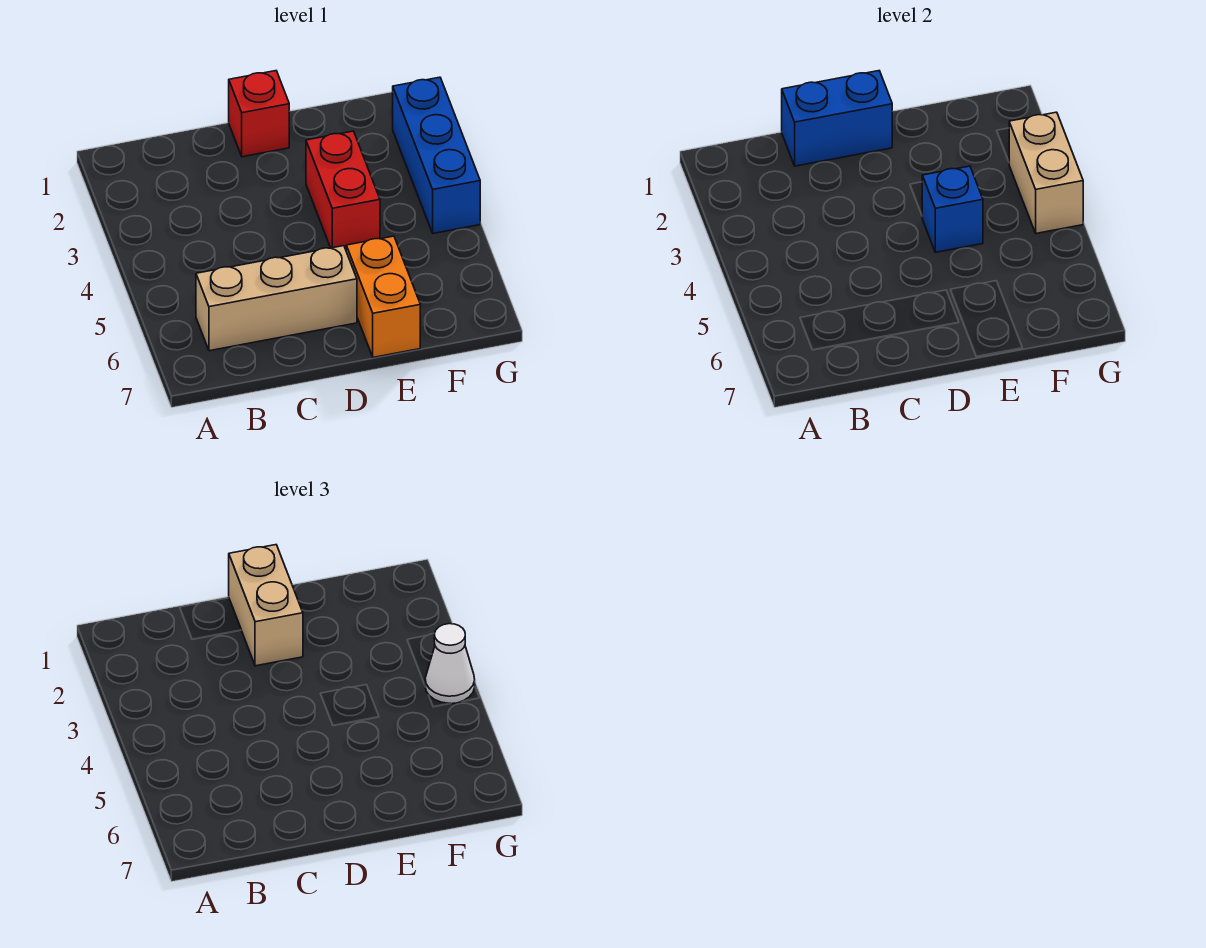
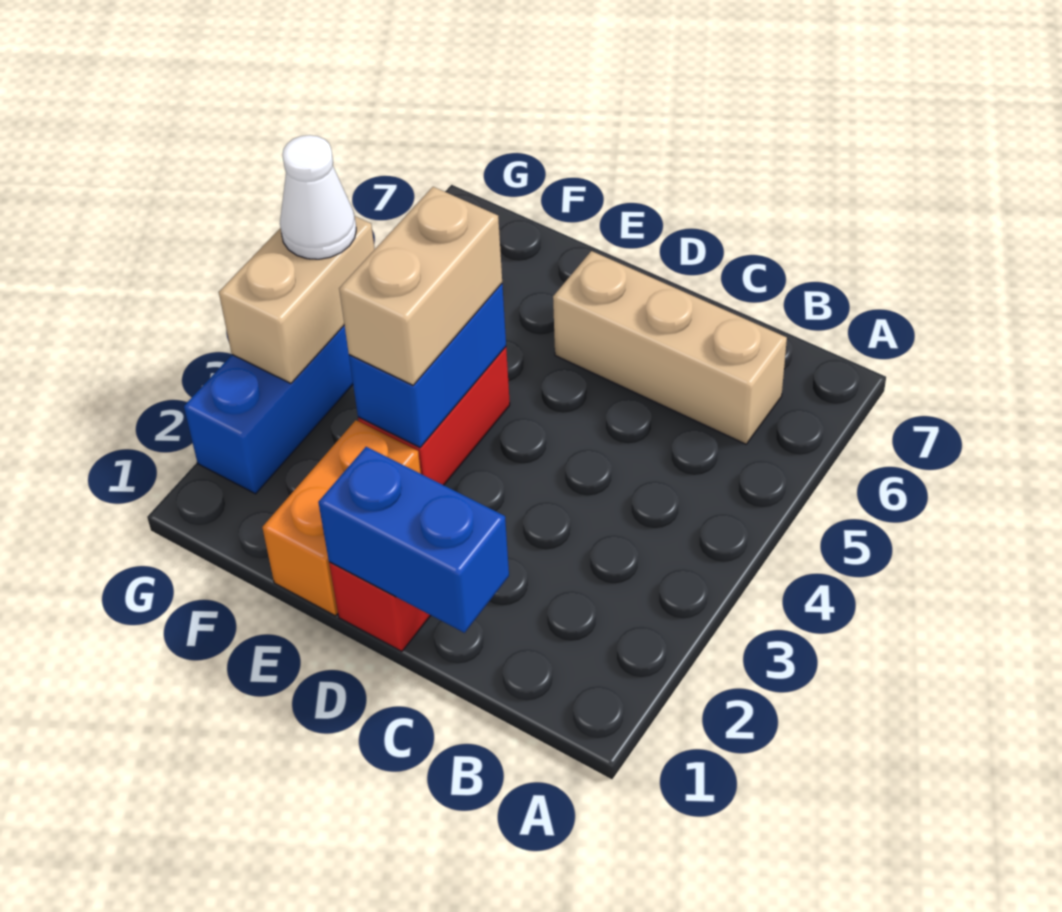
tan brick D1:D2 level 3 -> tan brick E3:E4 level 3
blue brick E4 level 2 -> blue brick E3:E4 level 2
orange brick E6:E7 level 1 -> orange brick E1:E2 level 1

